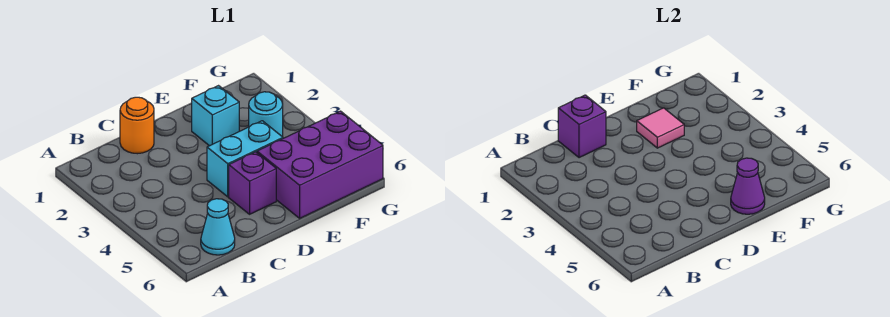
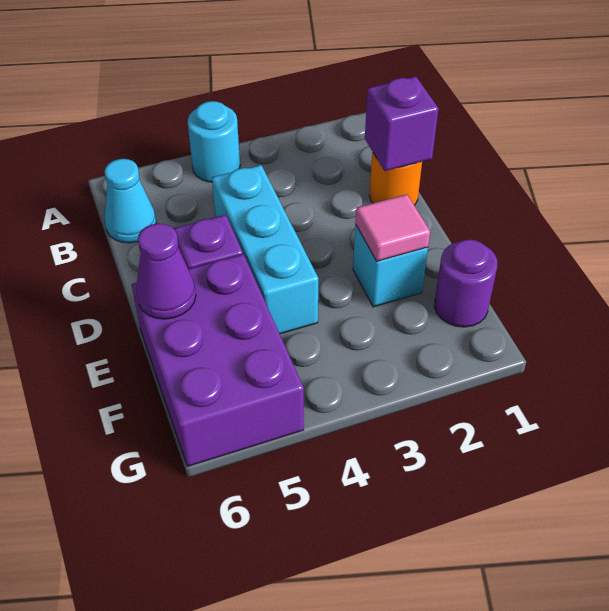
cyan brick D4:E4 level 1 -> cyan brick C4:E4 level 1
none -> purple round brick F1 level 1
cyan round brick F3 level 1 -> cyan round brick A4 level 1

